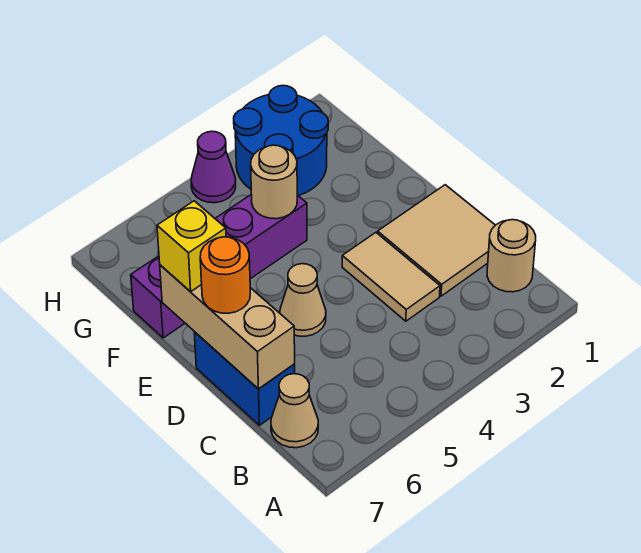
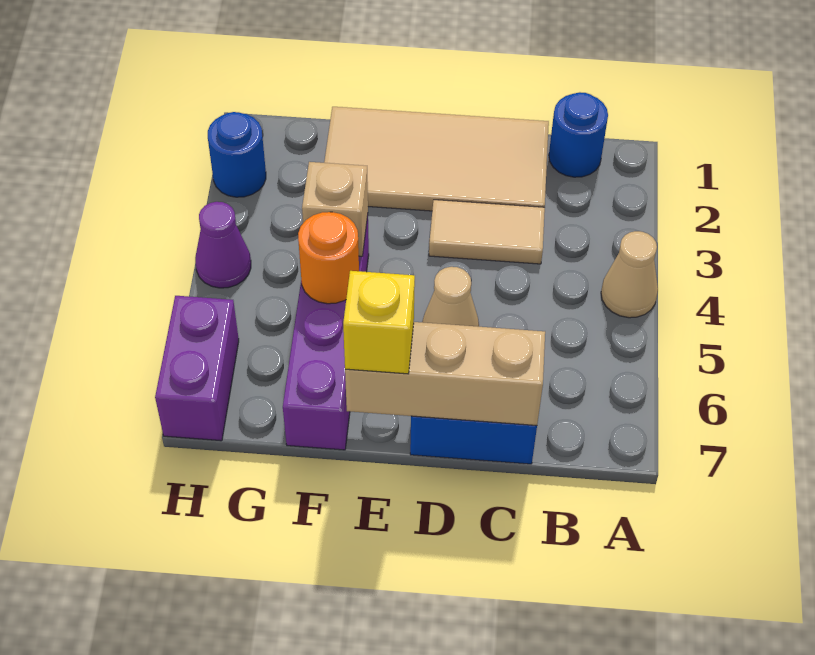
tan round brick B1 level 1 -> blue round brick B1 level 1
tan cone B7 level 1 -> tan cone A4 level 1
tan tile C1:D2 level 1 -> tan tile C1:F2 level 1
orange round brick D7 level 3 -> orange round brick F5 level 2
tan round brick F4 level 2 -> tan brick F4 level 2
blue round brick G2:H3 level 1 -> blue round brick H2 level 1
none -> purple brick H6:H7 level 1

